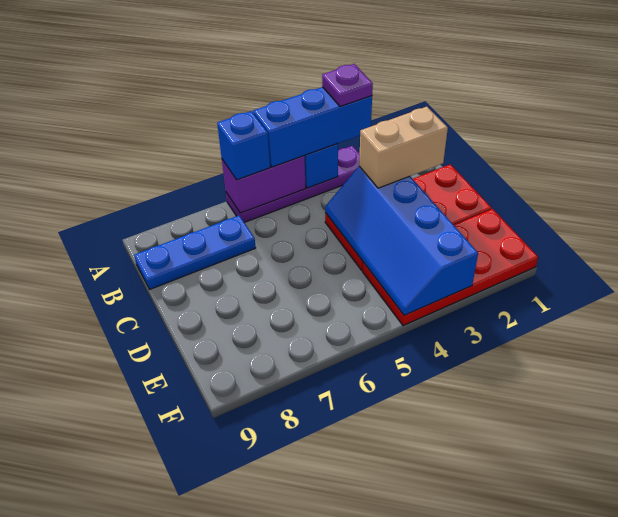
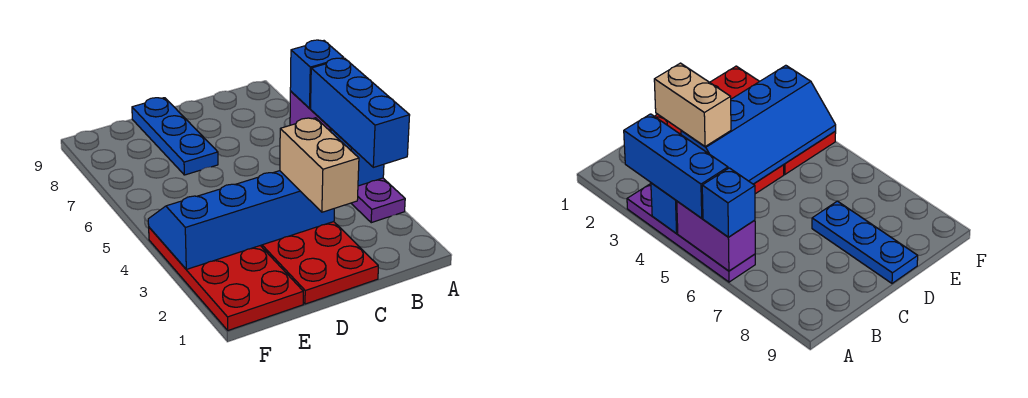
purple plate A3 level 4 -> none
blue plate B7:B9 level 1 -> blue plate D7:D9 level 1

